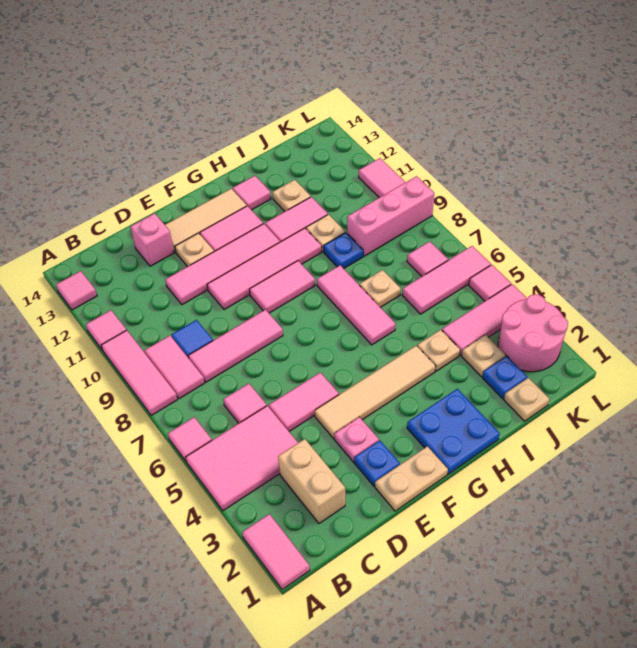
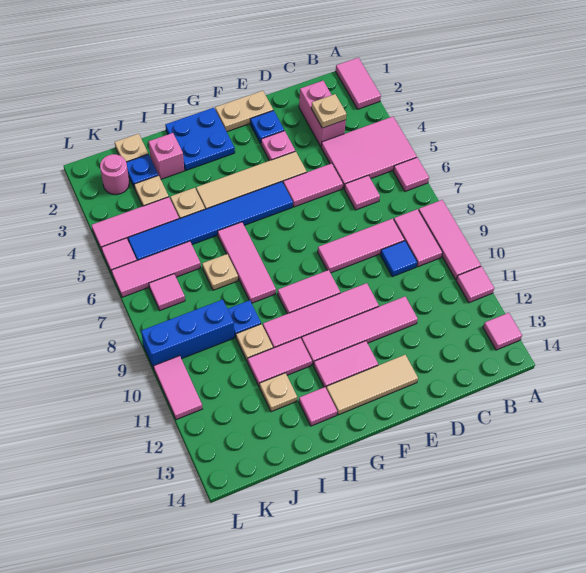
tan brick C2:C3 level 1 -> pink brick C2:C3 level 1
pink brick D13 level 1 -> pink brick I2 level 1
tan plate E12 level 1 -> tan plate C3 level 2
none -> blue tile F5:K5 level 1
pink brick J9:L9 level 1 -> blue brick J9:L9 level 1
pink round brick K2:L3 level 1 -> pink round brick K2 level 1

